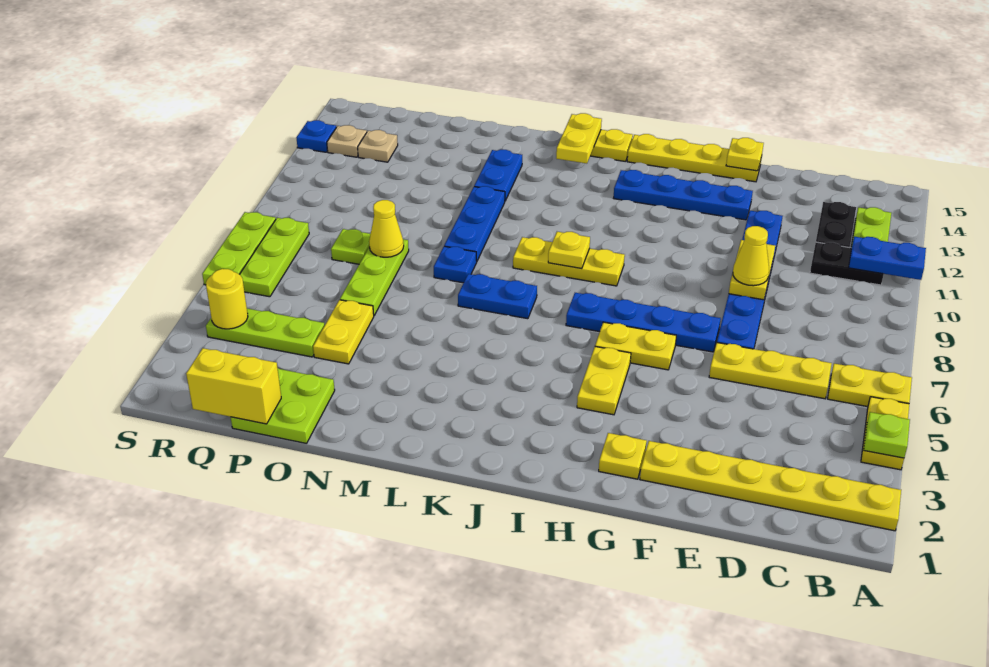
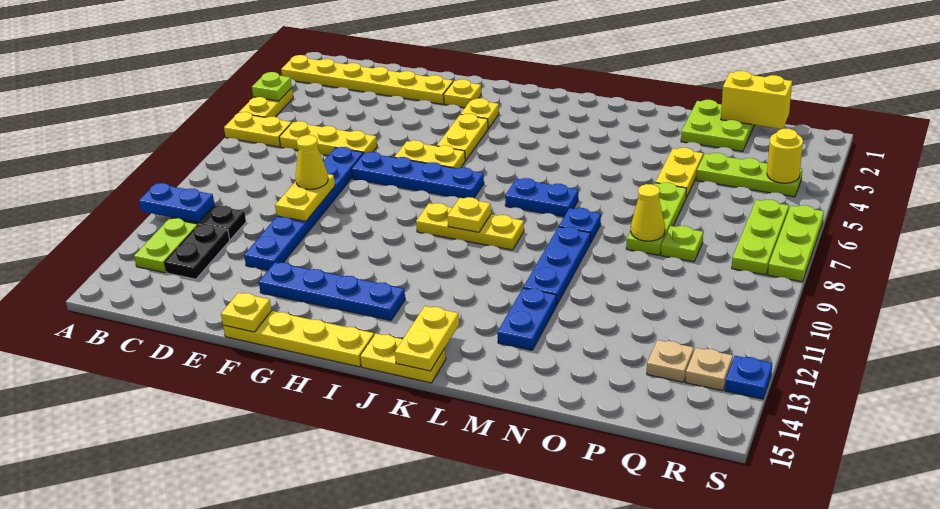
none -> yellow plate H3 level 1

